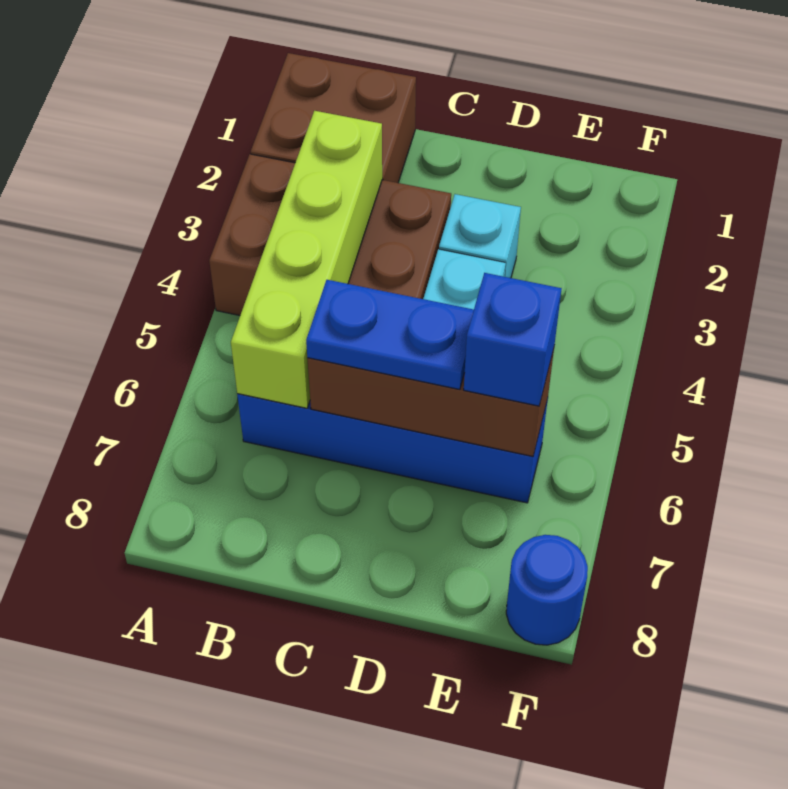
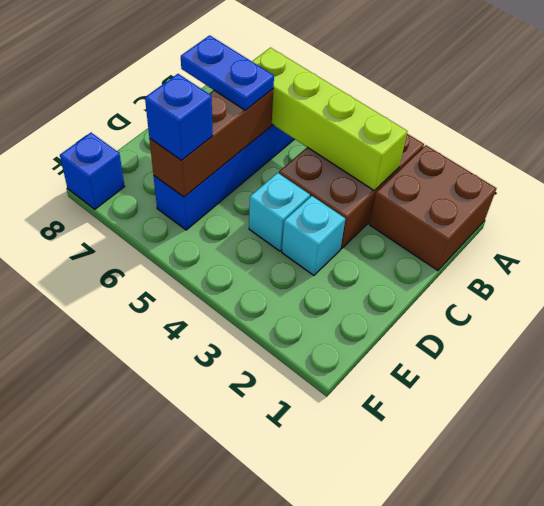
blue plate C6:D6 level 3 -> blue plate C6:C7 level 3
blue round brick F8 level 1 -> blue brick F8 level 1

